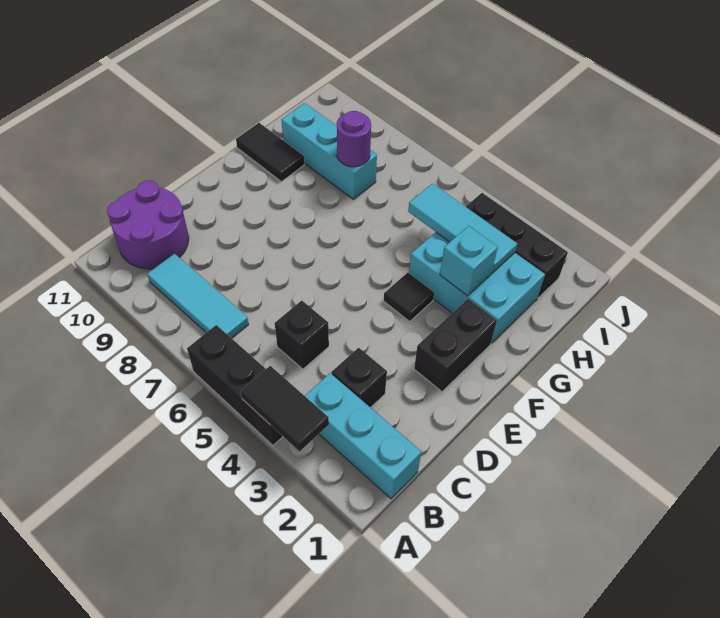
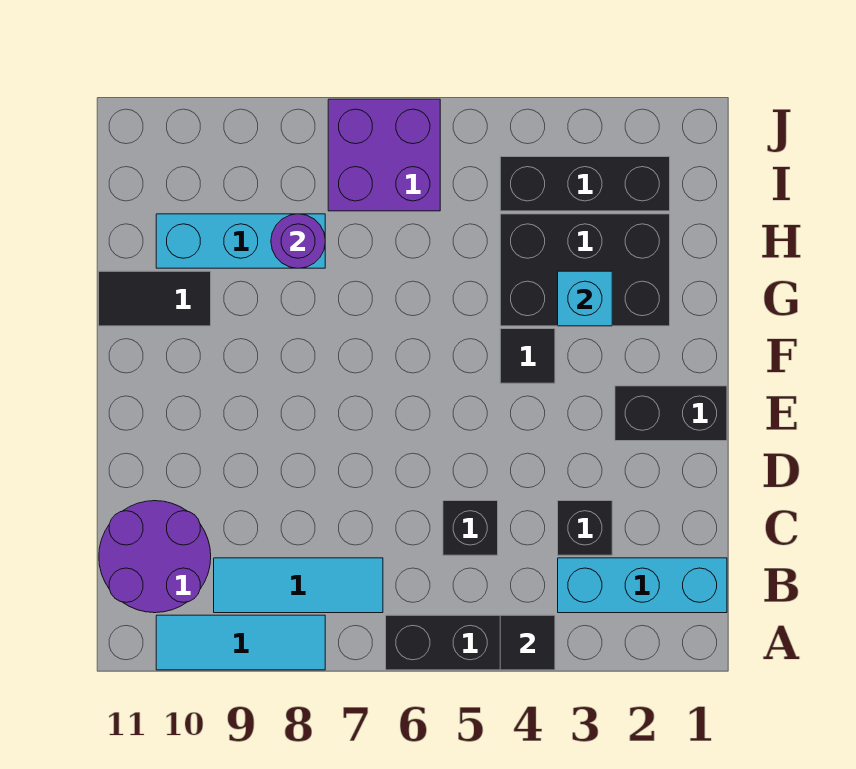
black tile A3:A4 level 2 -> black tile A4 level 2
black brick E2:F2 level 1 -> black brick E1:E2 level 1
cyan brick G2:H4 level 1 -> black brick G2:H4 level 1
cyan tile H3:H5 level 2 -> cyan tile A8:A10 level 1
none -> purple brick I6:J7 level 1

